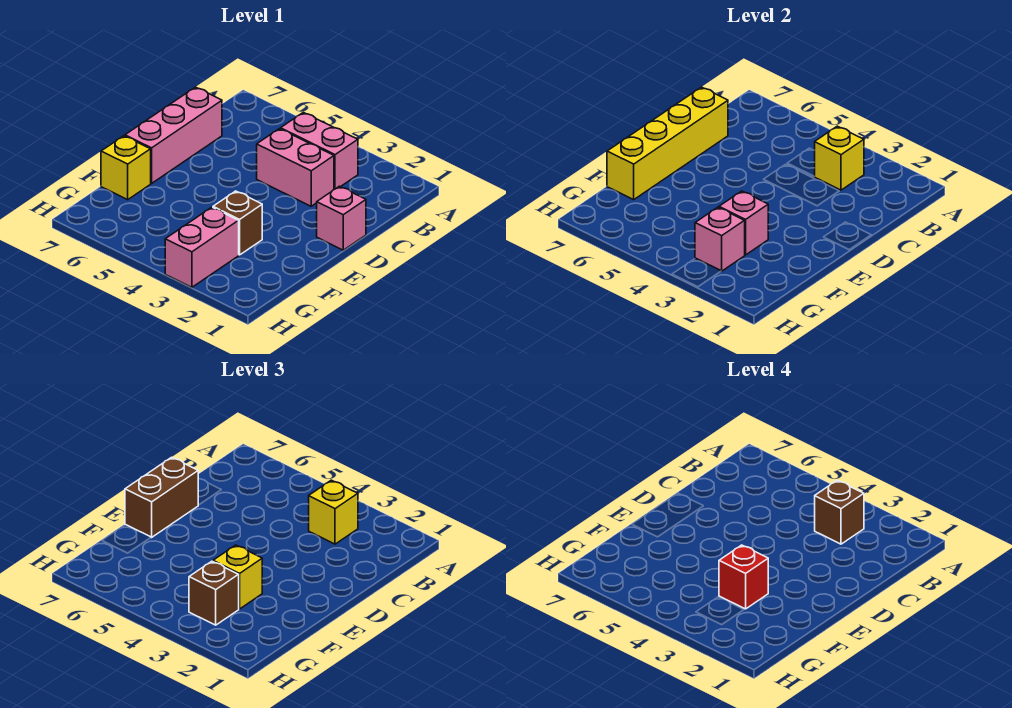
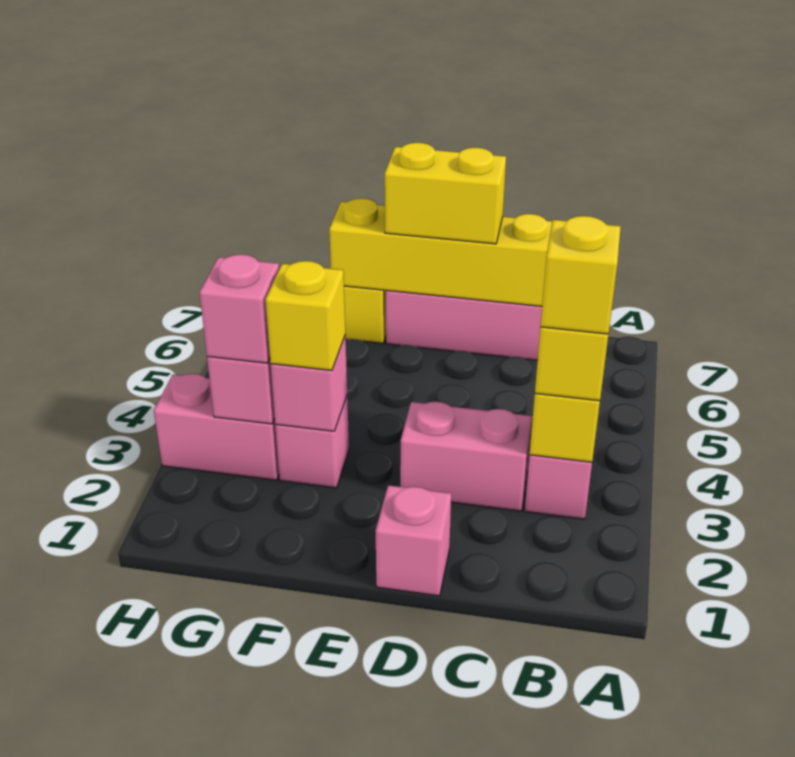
brown brick B3 level 4 -> yellow brick B3 level 4
pink brick C3:C4 level 1 -> pink brick C3:D3 level 1
brown brick D7:E7 level 3 -> yellow brick D7:E7 level 3
brown brick F3 level 1 -> pink brick F3 level 1
red brick F3 level 4 -> none
brown brick G3 level 3 -> pink brick G3 level 3

